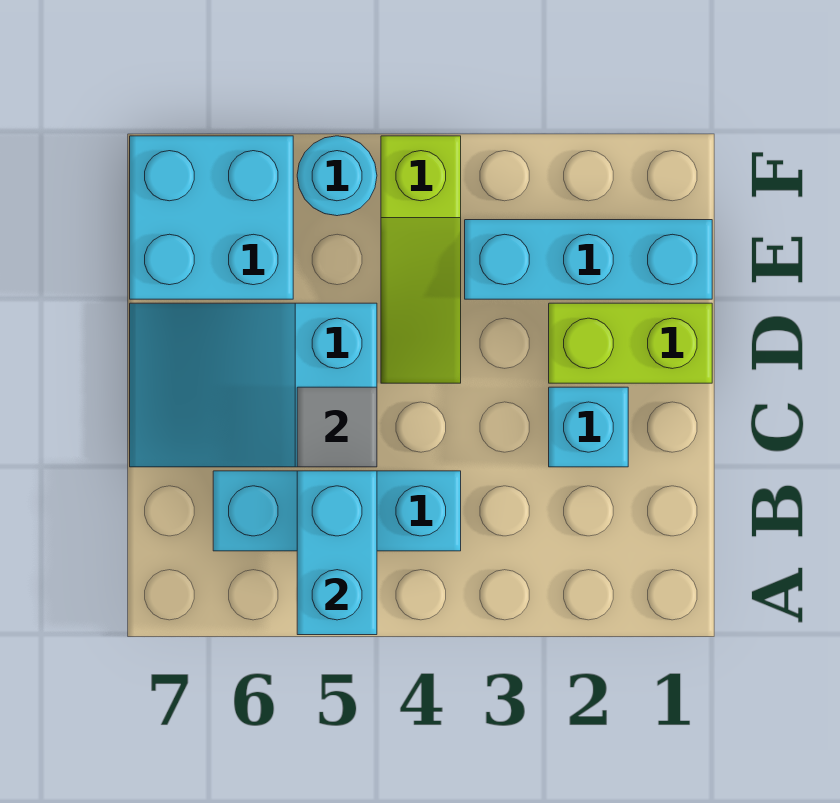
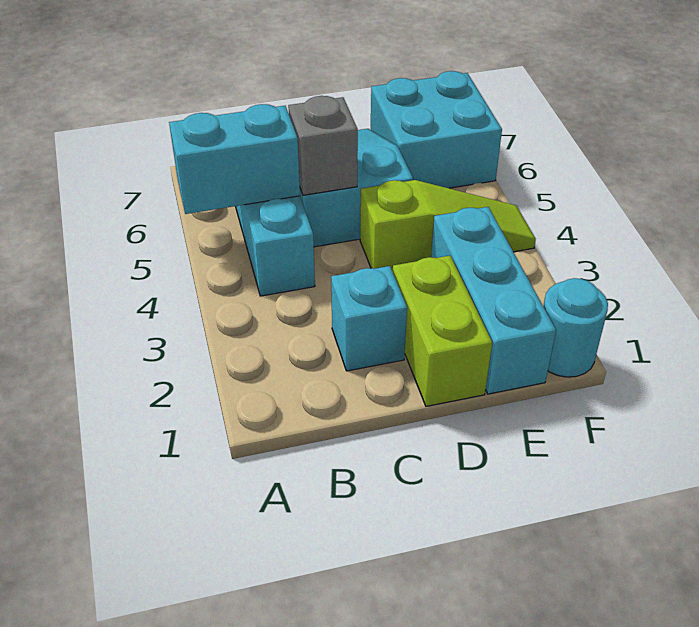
grey tile C5 level 2 -> grey brick C5 level 2
lime slope D4:F4 level 1 top F -> lime slope D4:F4 level 1 top D
cyan round brick F5 level 1 -> cyan round brick F1 level 1

